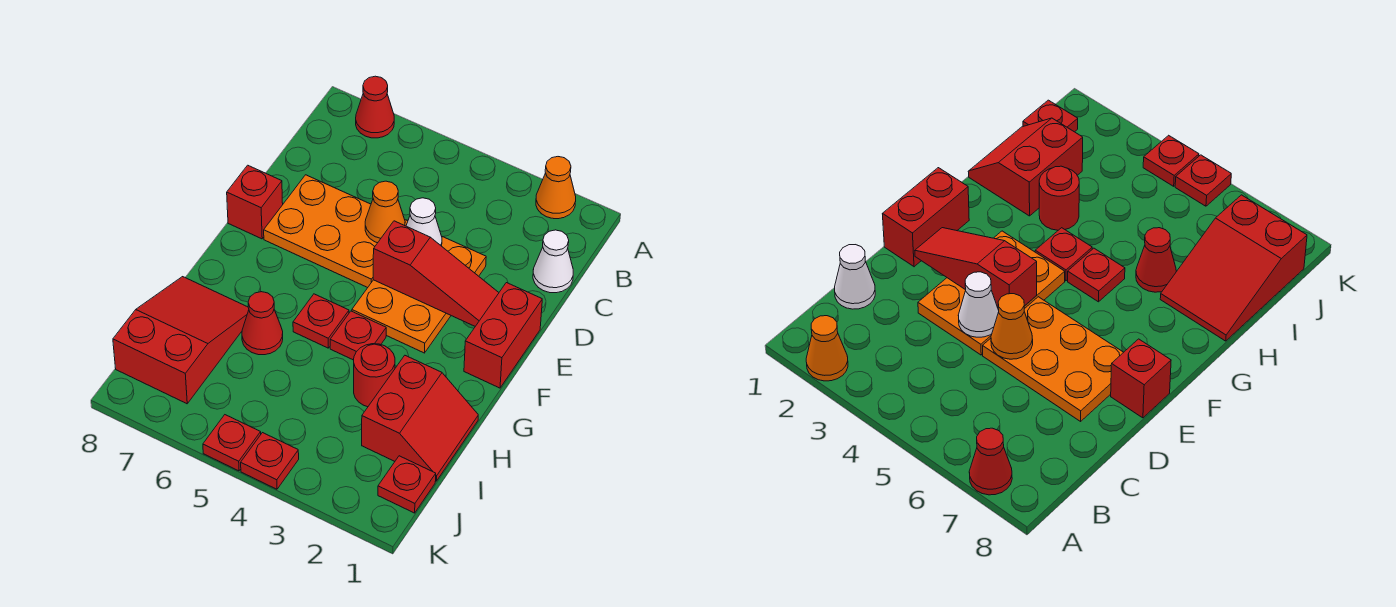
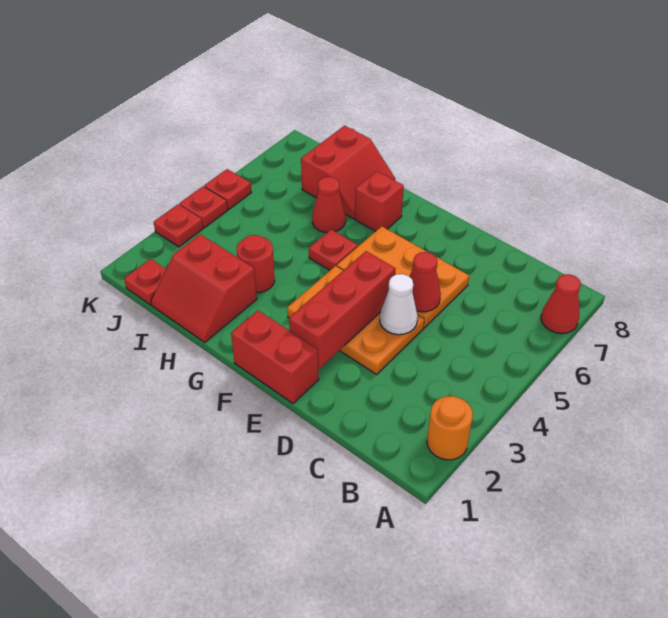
orange cone A2 level 1 -> orange round brick A2 level 1
white cone C1 level 1 -> none
orange plate D5:E7 level 1 -> orange plate D5:F6 level 1
orange cone D5 level 2 -> red cone D5 level 2
red slope E2:E4 level 2 top 4 -> red brick E2:E4 level 2
red brick E8 level 1 -> red brick G7 level 1
red plate G4 level 1 -> red plate K3 level 1
red slope H7:J8 level 1 top J -> red slope H7:I8 level 1 top I

